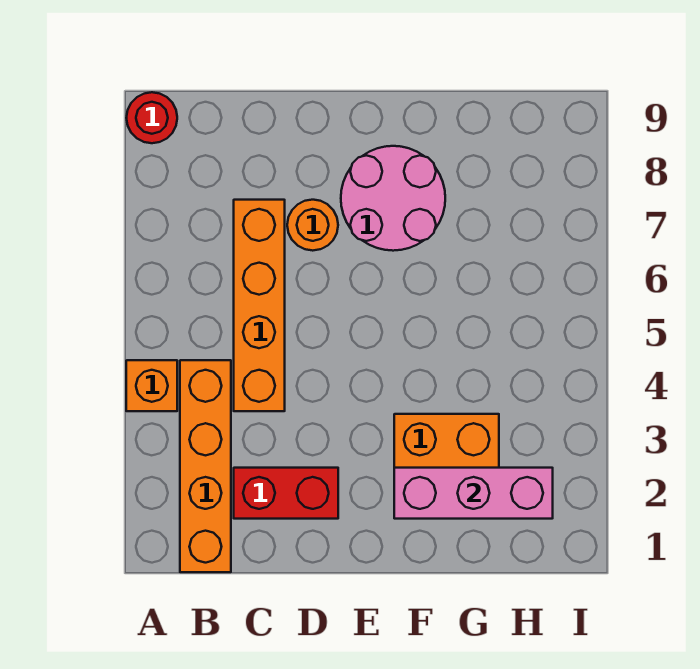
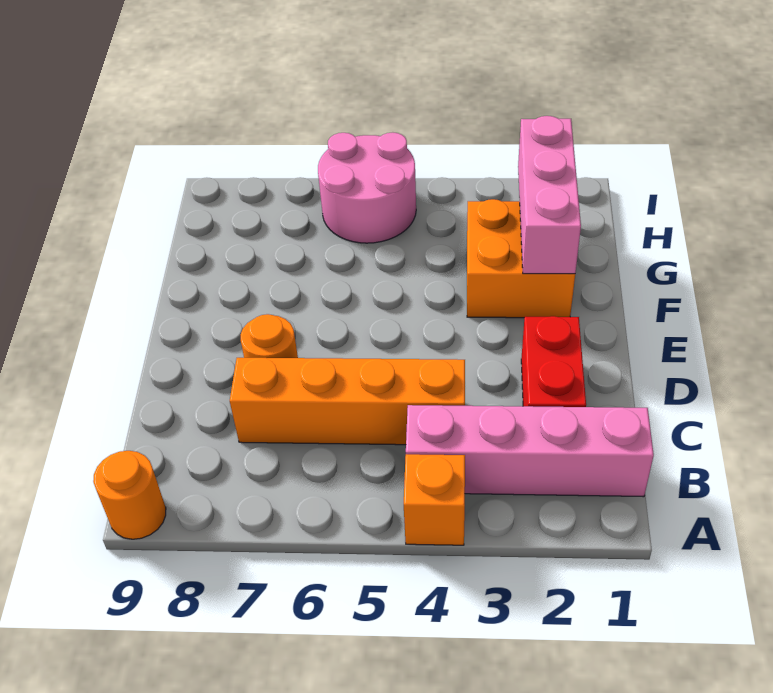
red round brick A9 level 1 -> orange round brick A9 level 1
orange brick B1:B4 level 1 -> pink brick B1:B4 level 1
pink round brick E7:F8 level 1 -> pink round brick H5:I6 level 1

